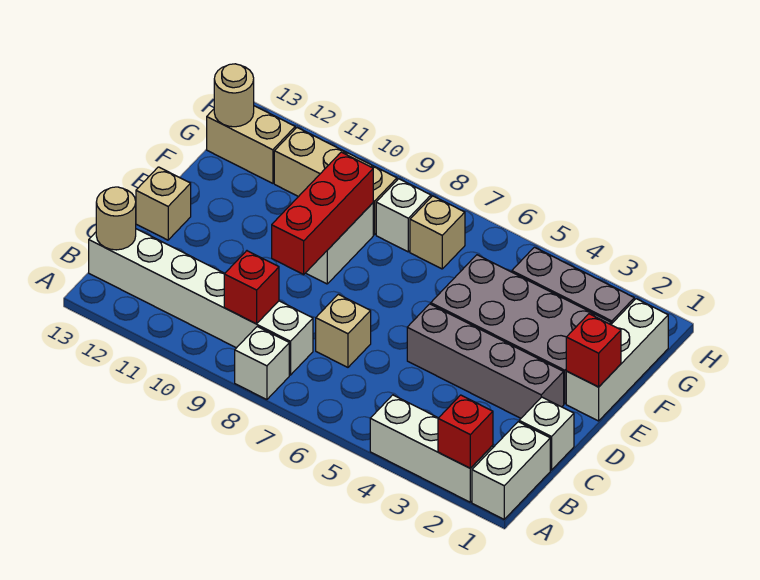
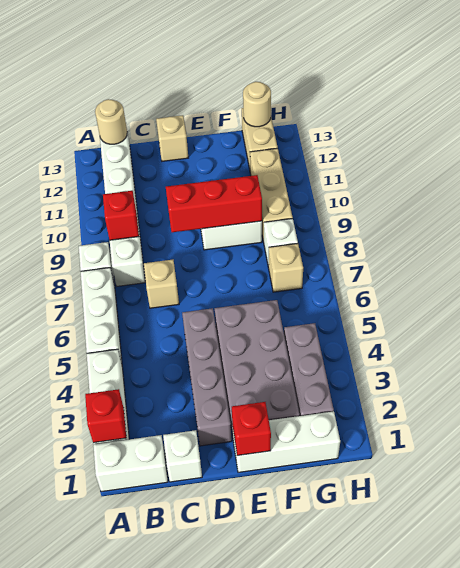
none -> white brick A5:A7 level 1

